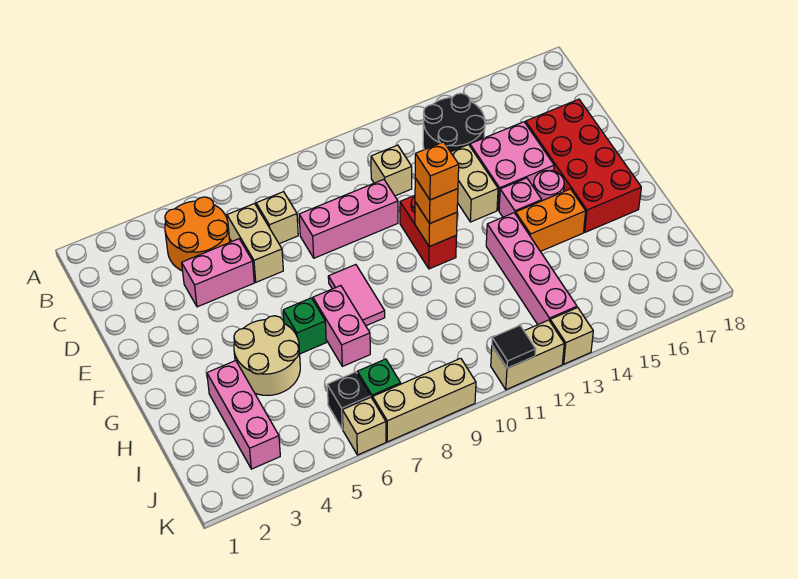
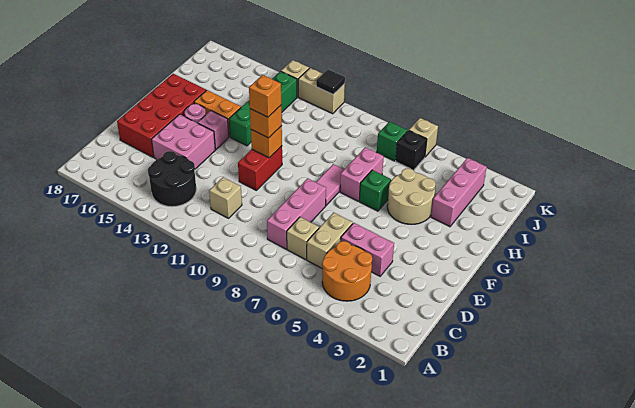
pink brick D8:D10 level 1 -> pink brick C8:E8 level 1
tan brick D13:E13 level 1 -> none
pink brick G13:J13 level 1 -> green brick G13:J13 level 1
tan brick K7:K9 level 1 -> none

